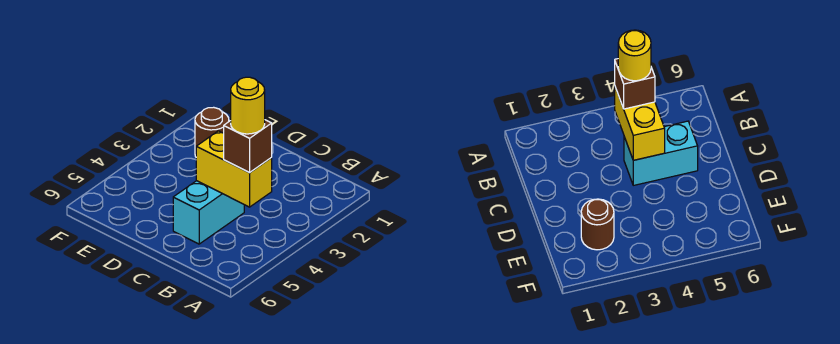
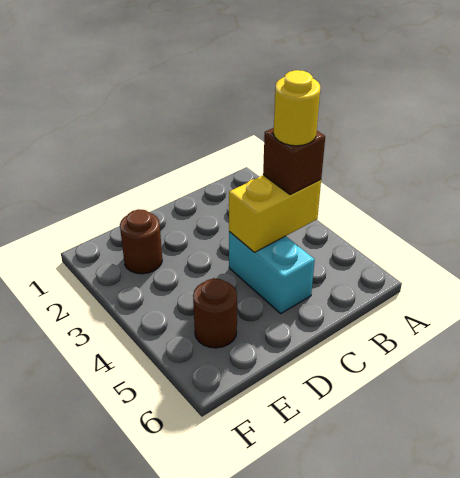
none -> brown round brick E5 level 1

